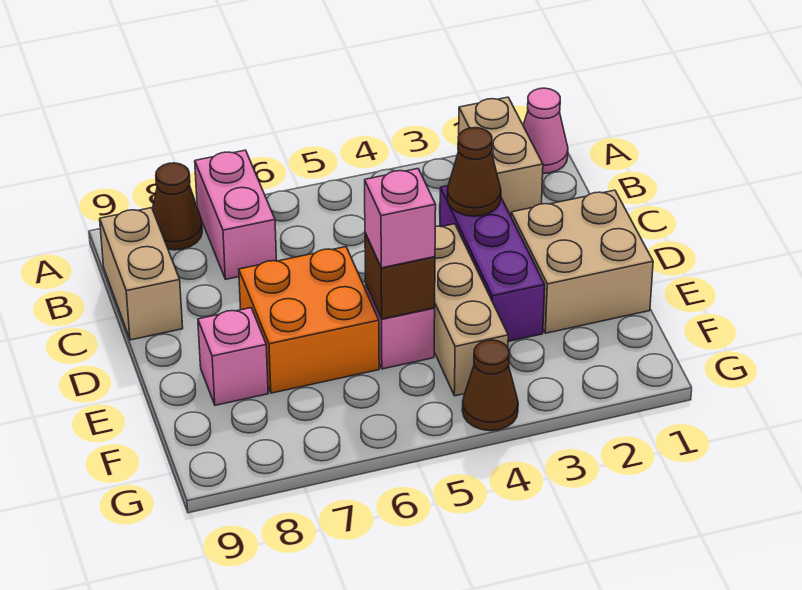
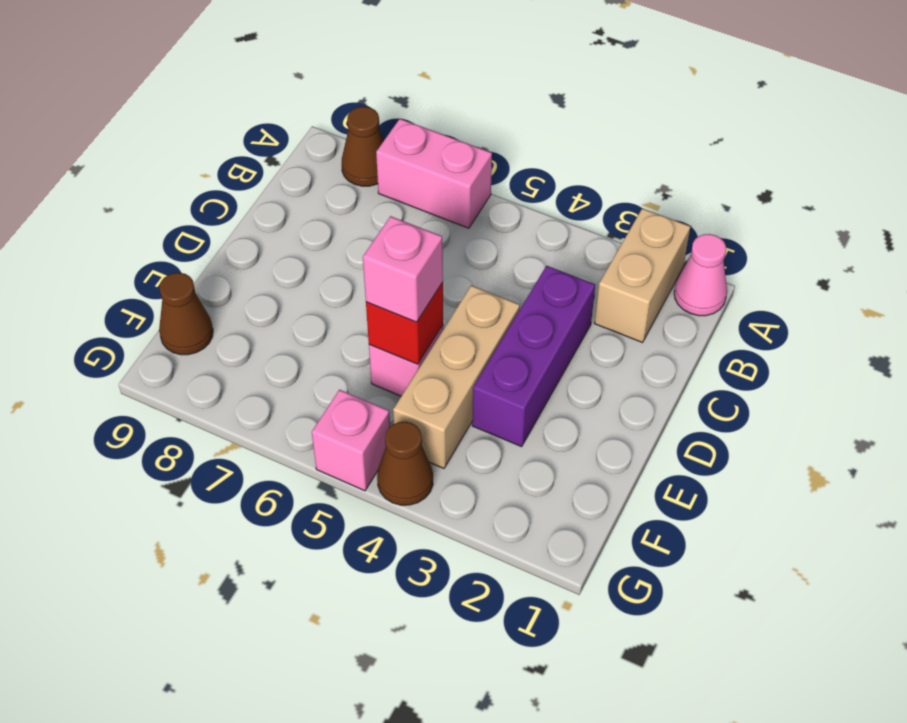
pink brick A7:B7 level 1 -> pink brick A6:A7 level 1
tan brick B9:C9 level 1 -> none
brown cone C3 level 2 -> brown cone F9 level 1
tan brick D1:E2 level 1 -> none
orange brick D6:E7 level 1 -> none
brown brick E5 level 2 -> red brick E5 level 2
pink brick E8 level 1 -> pink brick G5 level 1

